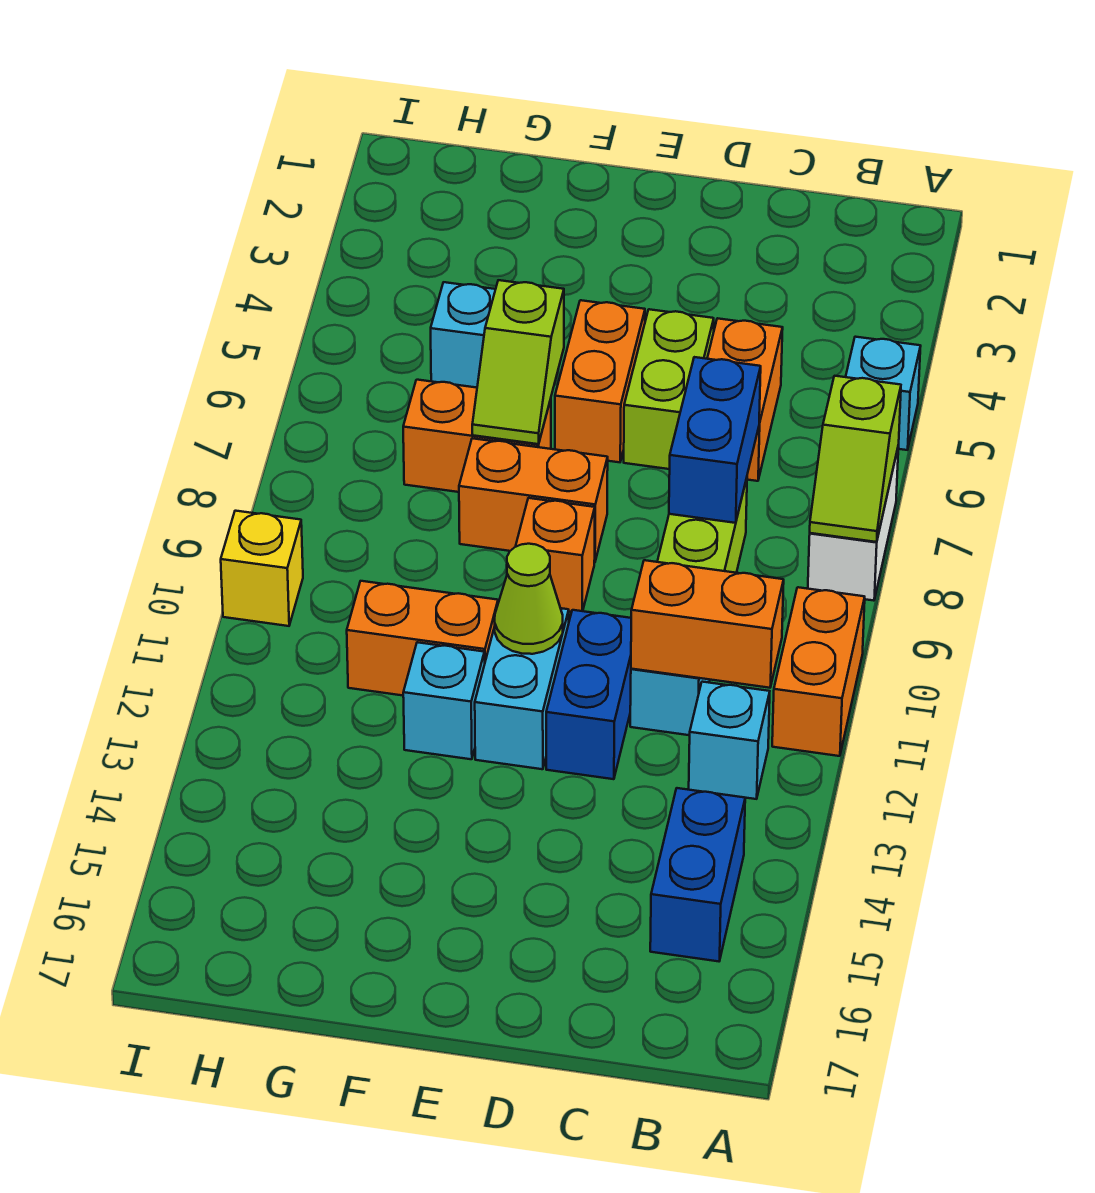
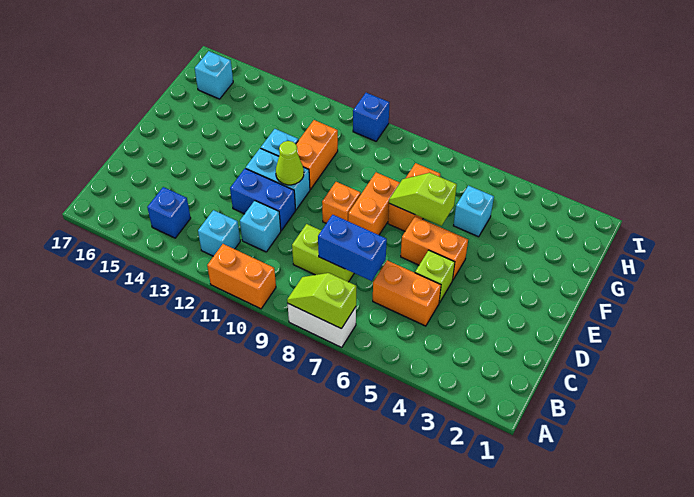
cyan brick A5 level 1 -> cyan brick H16 level 1
orange brick B11:C11 level 2 -> none
blue brick B14:B15 level 1 -> blue brick B14 level 1
lime brick D5:D6 level 1 -> lime brick D5 level 1
yellow brick I10 level 1 -> blue brick I10 level 1

